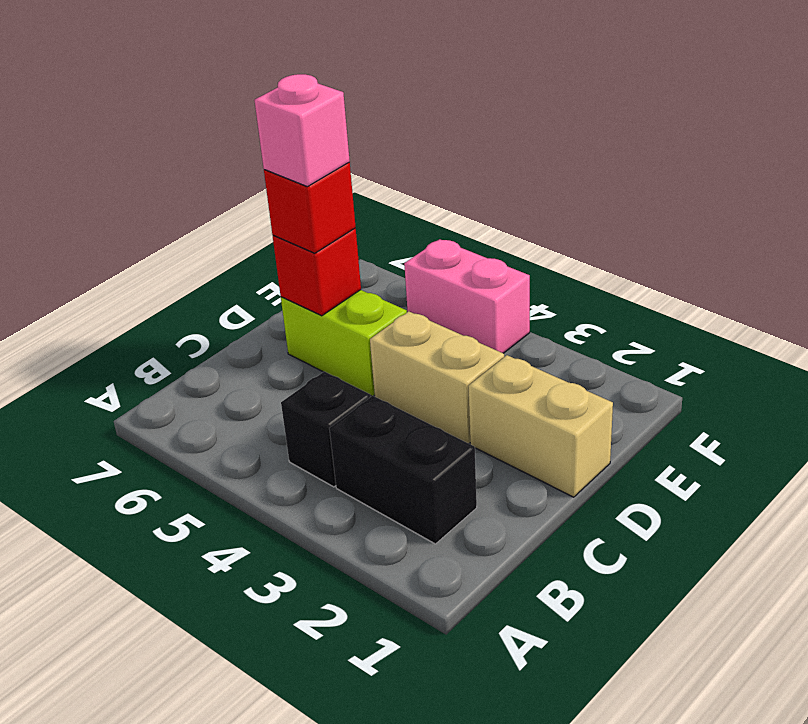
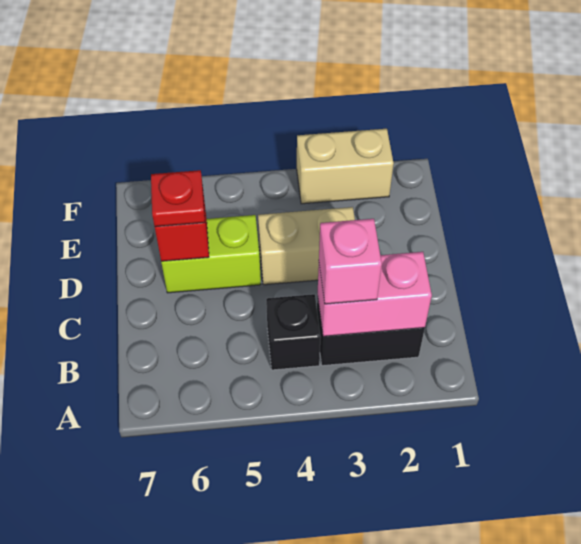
tan brick D1:D2 level 1 -> tan brick F2:F3 level 1
red brick D6 level 3 -> red plate D6 level 3
pink brick D6 level 4 -> pink brick B3 level 3
pink brick F4:F5 level 1 -> pink brick B2:B3 level 2

